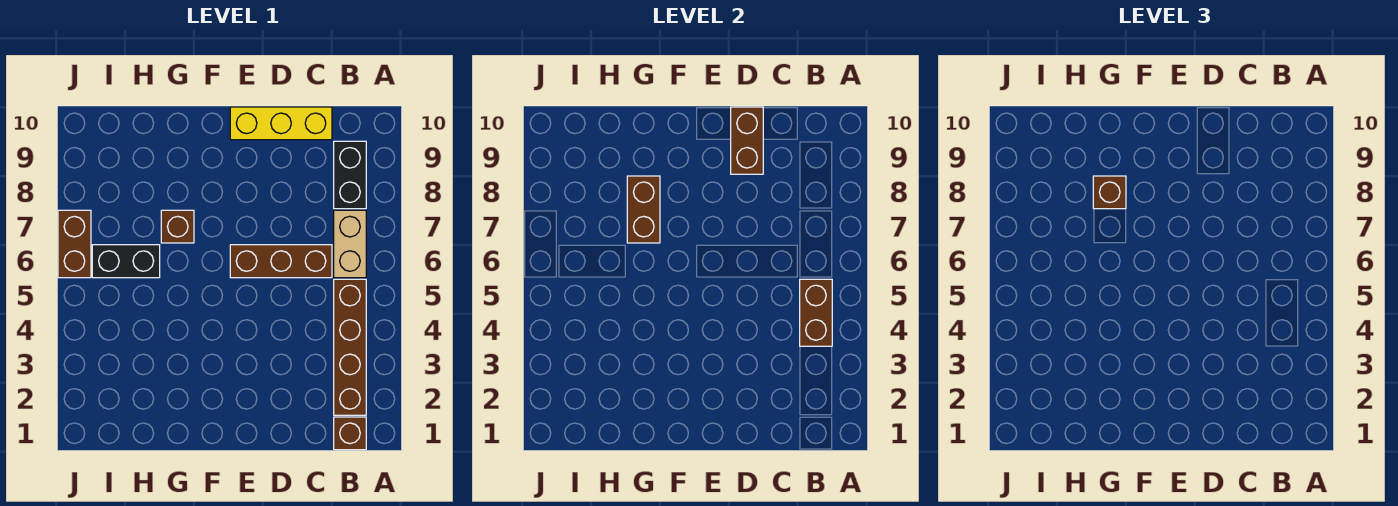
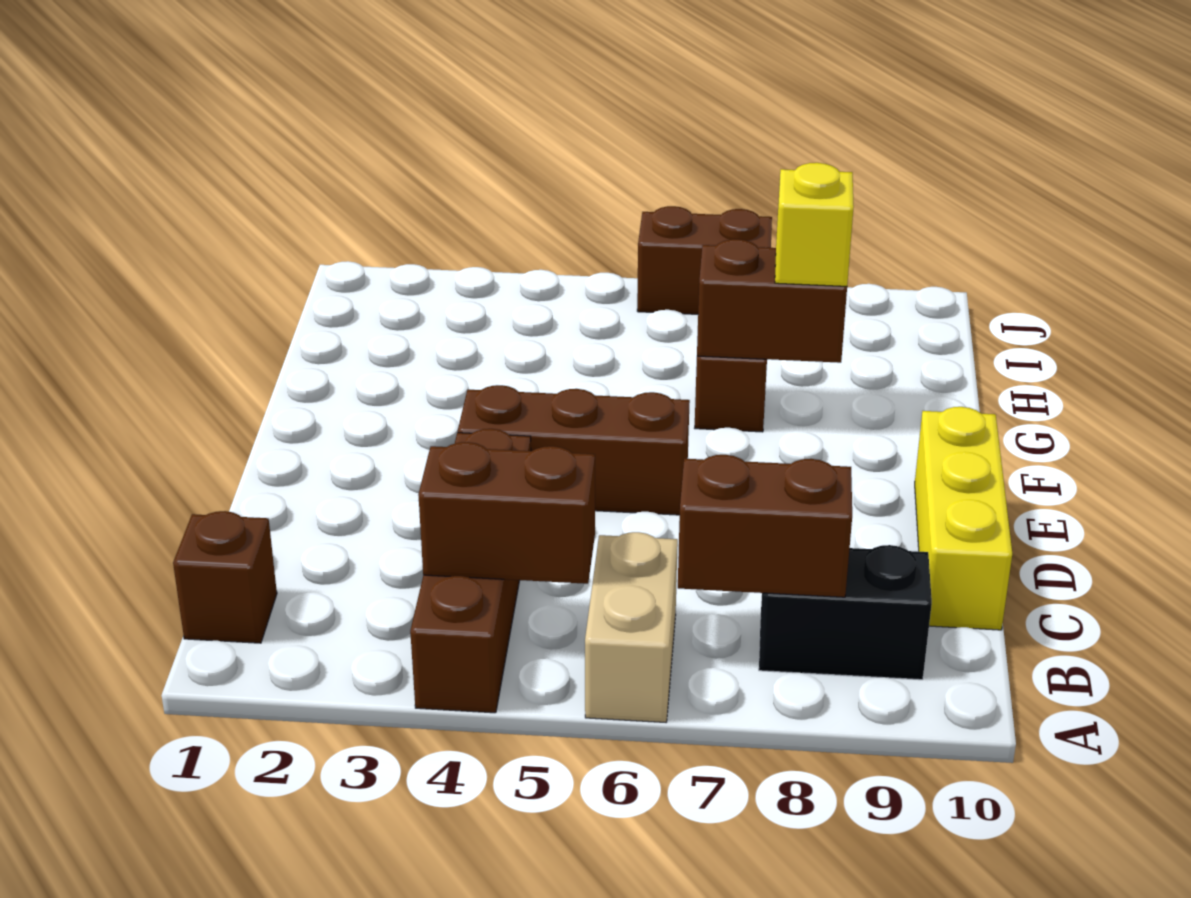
brown brick B2:B5 level 1 -> brown brick A4:D4 level 1
tan brick B6:B7 level 1 -> tan brick A6:B6 level 1
brown brick C6:E6 level 1 -> brown brick E4:E6 level 1
brown brick D9:D10 level 2 -> brown brick B7:B8 level 2
brown brick G8 level 3 -> yellow brick G8 level 3
black brick H6:I6 level 1 -> none

